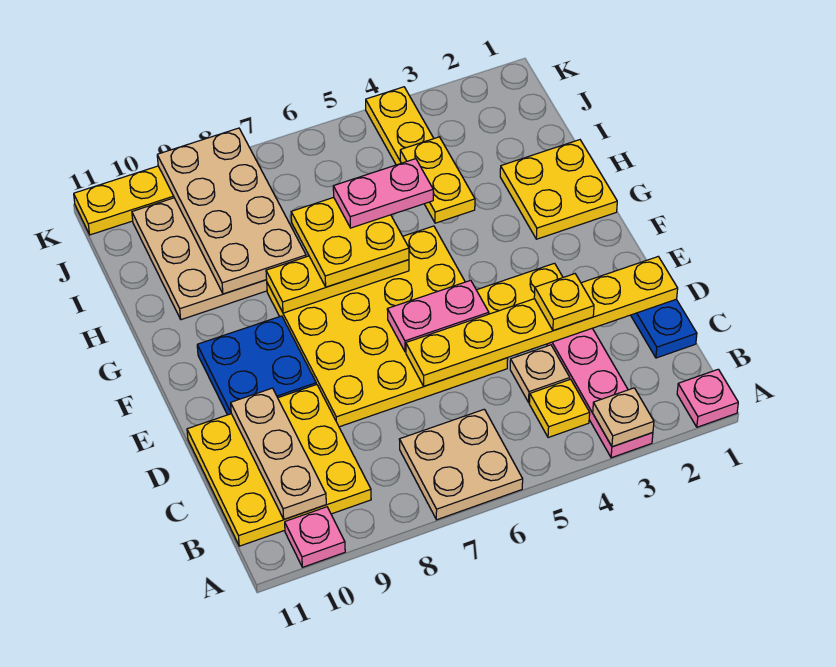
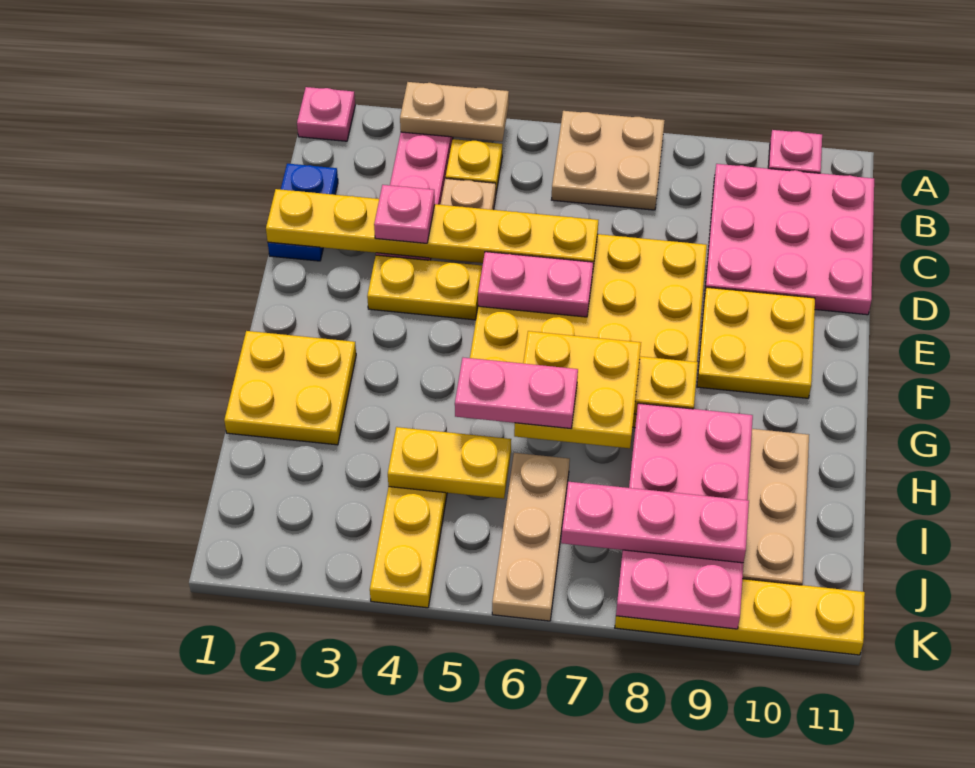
tan plate A3 level 2 -> tan plate A3:A4 level 2
yellow plate B9:D11 level 1 -> pink plate B9:D11 level 1
tan plate B10:D10 level 2 -> tan plate I6:K6 level 1
yellow plate D3 level 3 -> pink plate D3 level 3
blue plate E9:F10 level 1 -> yellow plate E9:F10 level 1
yellow plate H4:I4 level 2 -> yellow plate I4:I5 level 2
tan plate H8:K9 level 2 -> pink plate H8:K9 level 2
none -> pink plate J7:J9 level 3

